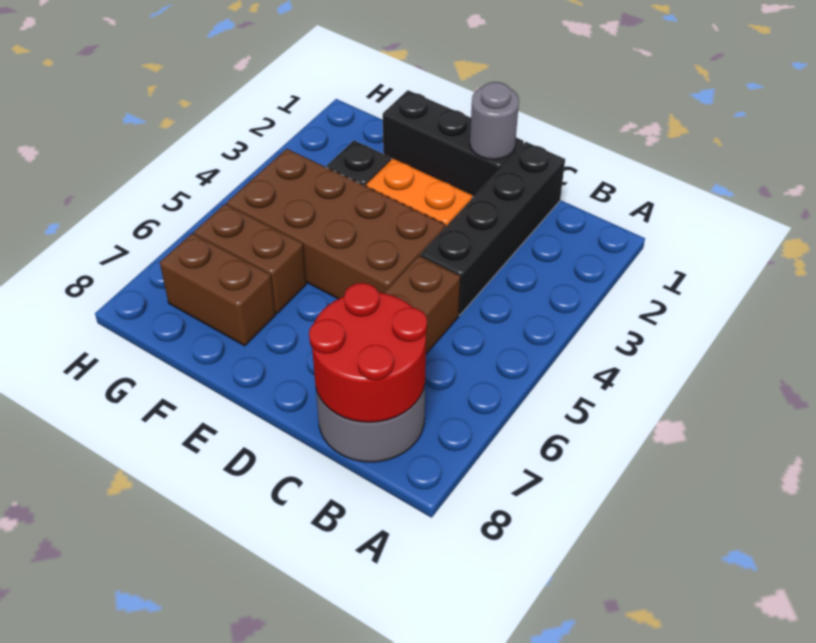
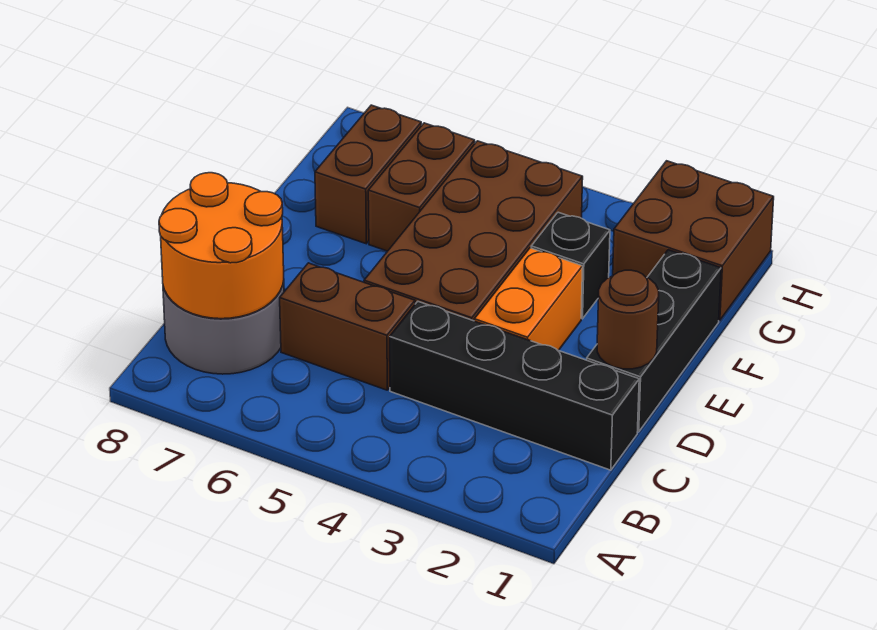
red round brick B7:C8 level 2 -> orange round brick B7:C8 level 2
grey round brick D1 level 2 -> brown round brick D1 level 2
none -> brown brick G1:H2 level 1

